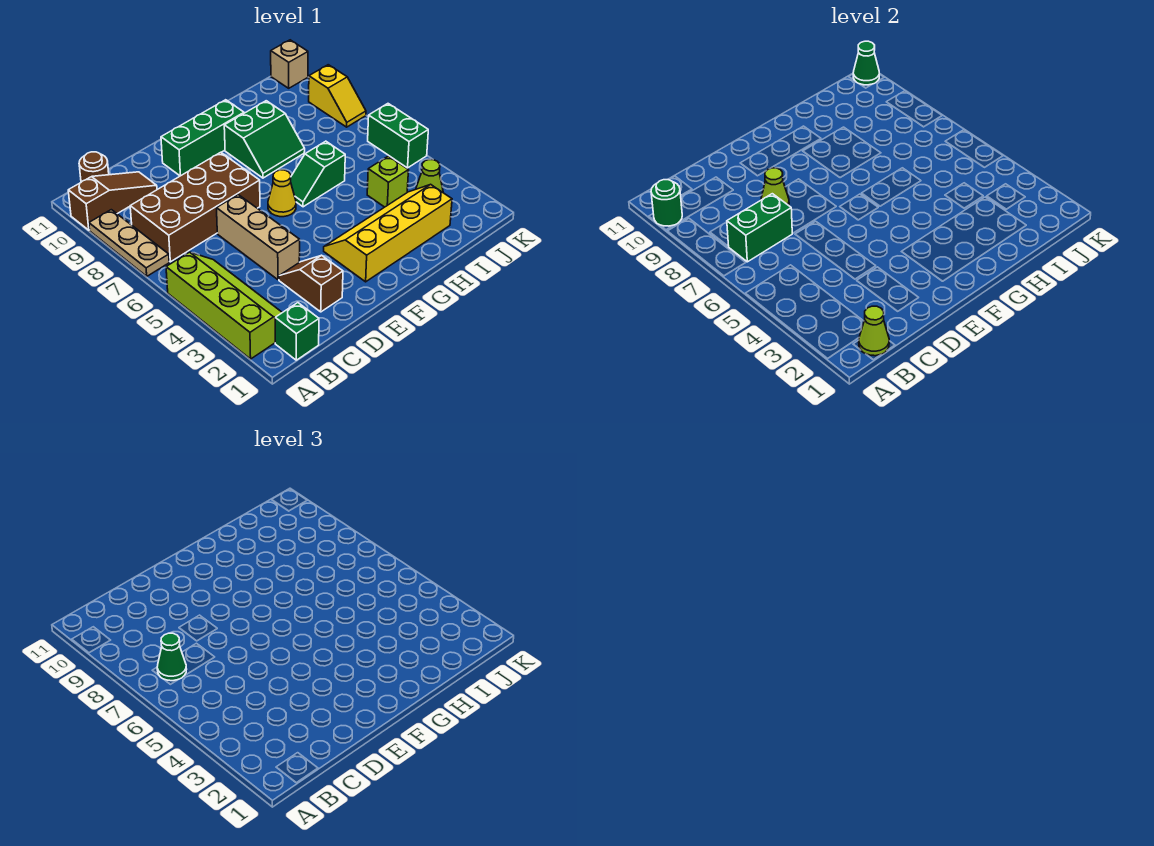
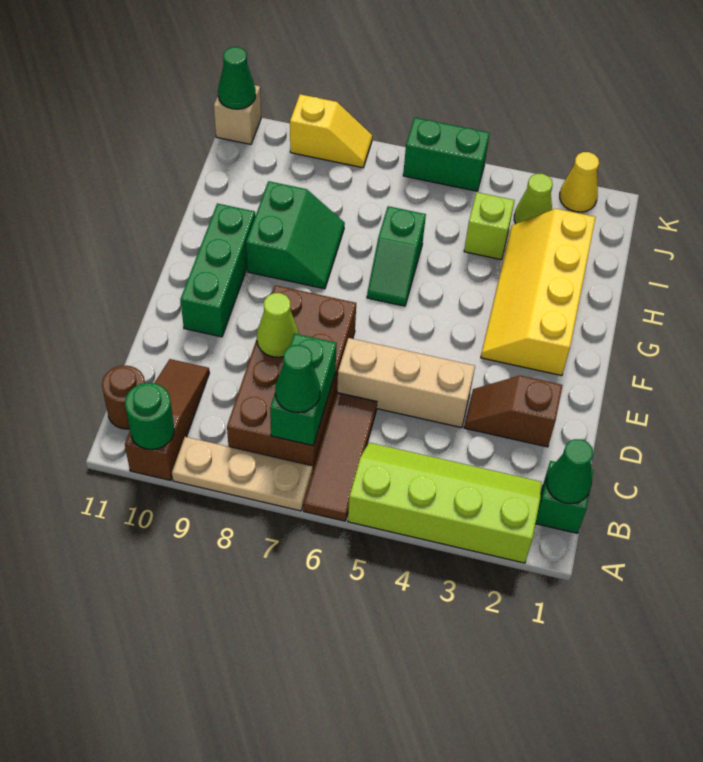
none -> brown tile A6:C6 level 1
lime cone B1 level 2 -> green cone B1 level 2
yellow cone F6 level 1 -> yellow cone K2 level 1

